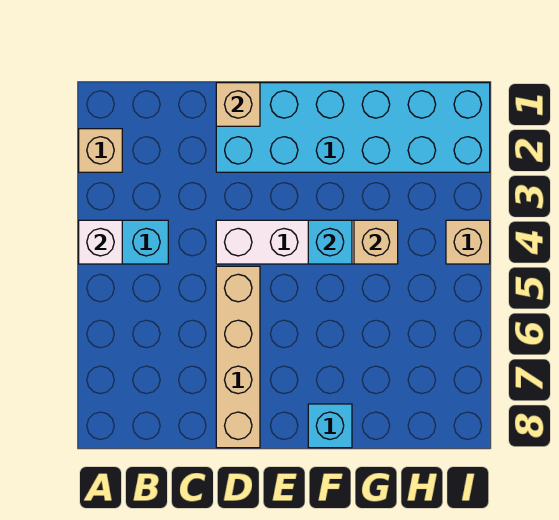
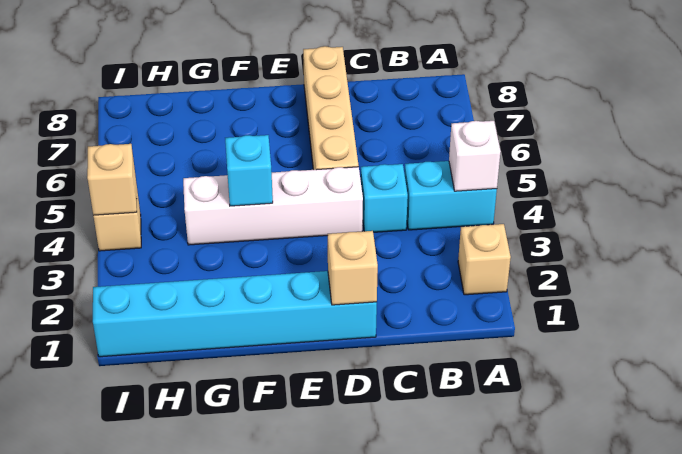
cyan brick D1:I2 level 1 -> cyan brick D1:I1 level 1
cyan brick F8 level 1 -> cyan brick C4 level 1
tan brick G4 level 2 -> tan brick I4 level 2

